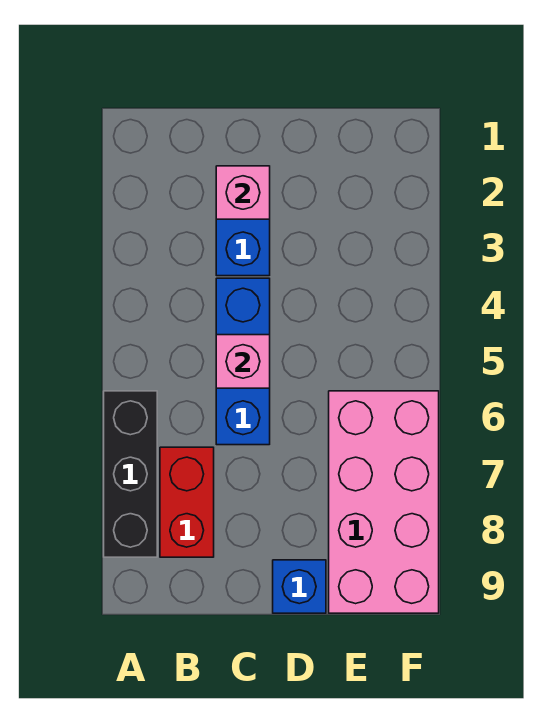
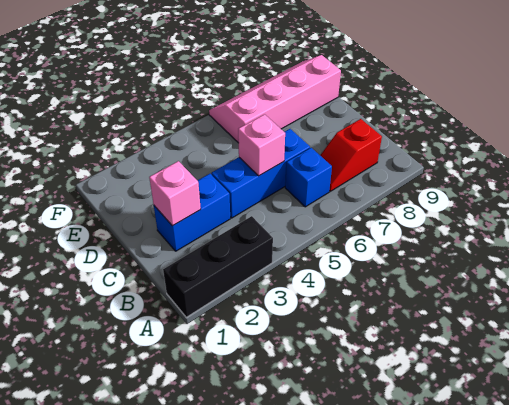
black brick A6:A8 level 1 -> black brick A1:A3 level 1
red brick B7:B8 level 1 -> red slope B7:B8 level 1 top 8
blue brick D9 level 1 -> blue brick B6 level 1
pink brick E6:F9 level 1 -> pink slope E6:F9 level 1 top E

